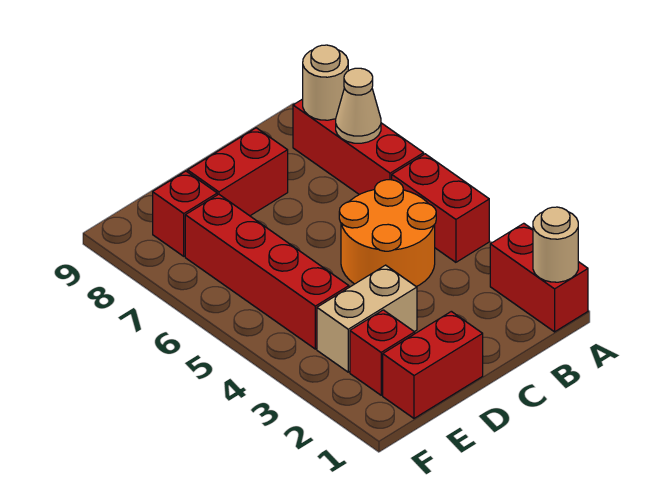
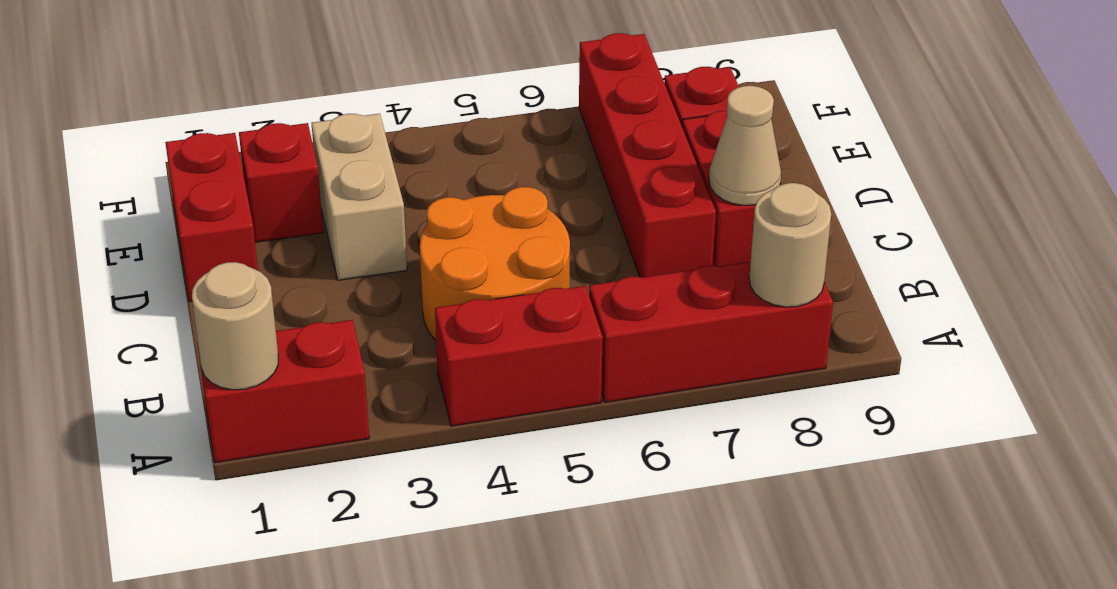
tan cone A7 level 2 -> tan cone C8 level 2
red brick E4:E7 level 1 -> red brick C7:F7 level 1

